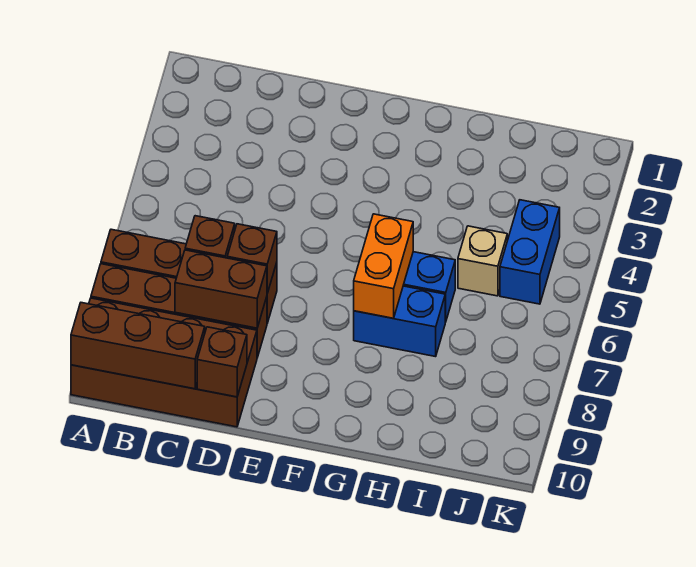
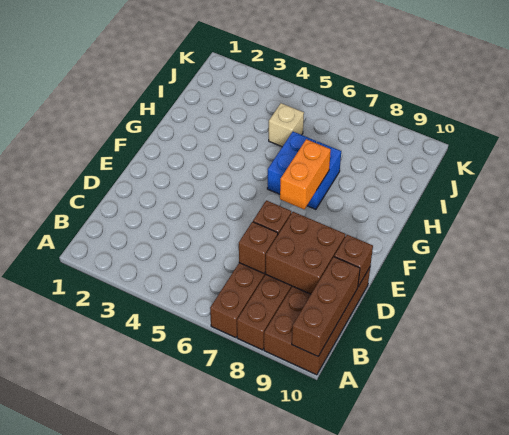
brown brick C8:D8 level 2 -> brown brick C8:D9 level 2
orange brick G6:G7 level 2 -> orange brick F7:G7 level 2
blue brick J4:J5 level 1 -> none

